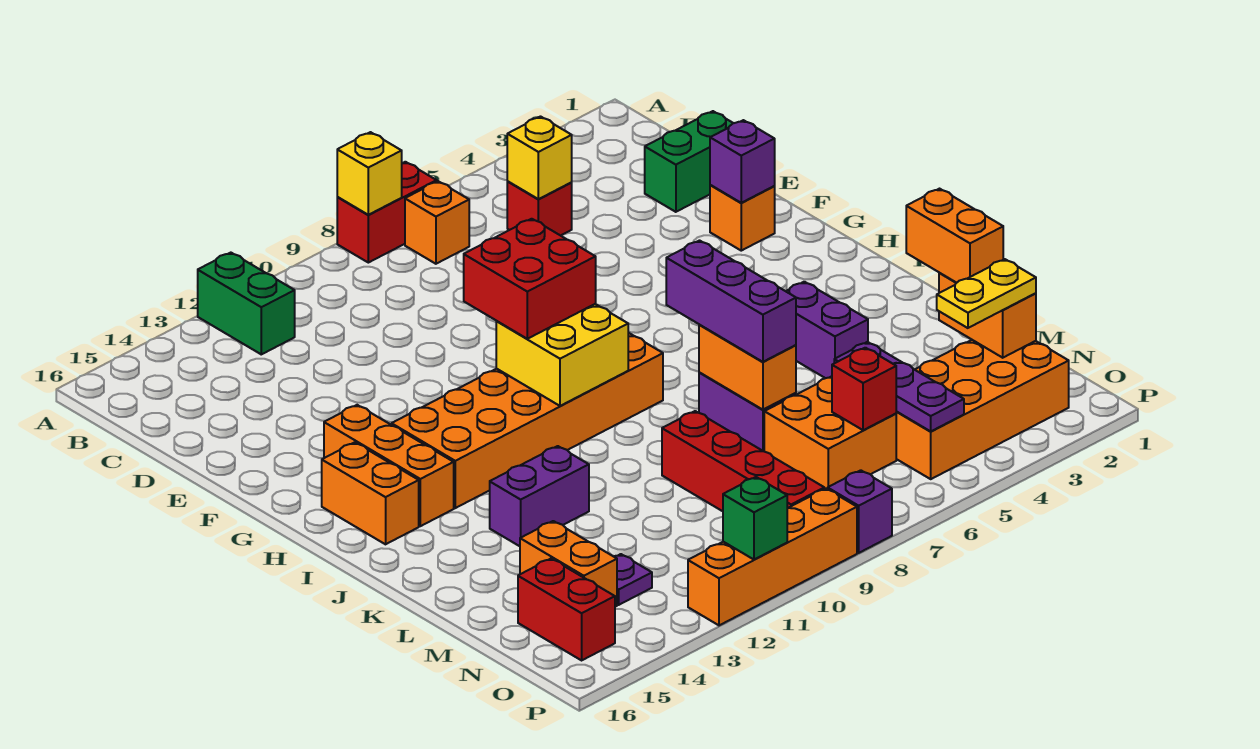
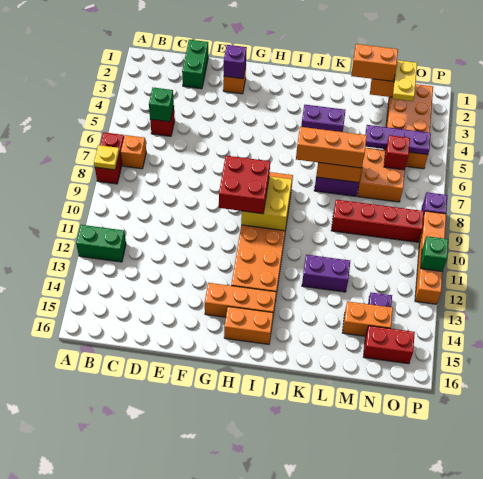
yellow brick A8 level 2 -> yellow plate A8 level 2
yellow brick C5 level 2 -> green brick C5 level 2
purple brick J7:L7 level 3 -> orange brick J7:L7 level 3
purple brick K12:K13 level 1 -> purple brick K12:L12 level 1

